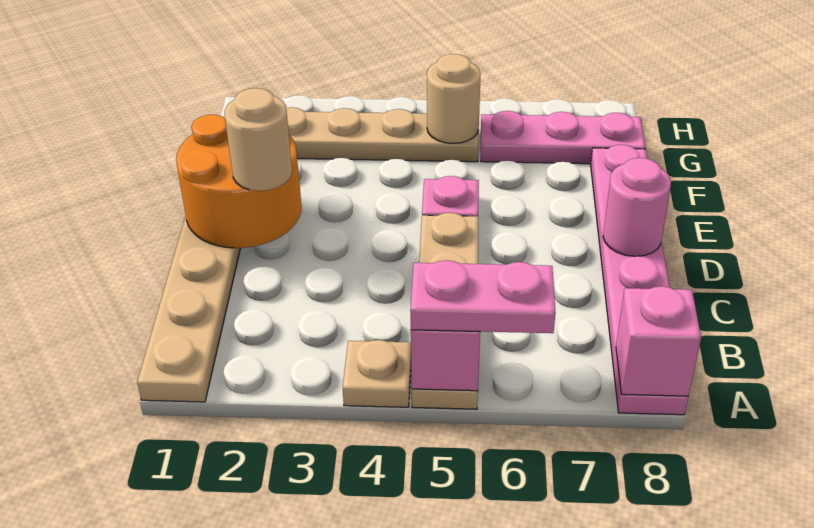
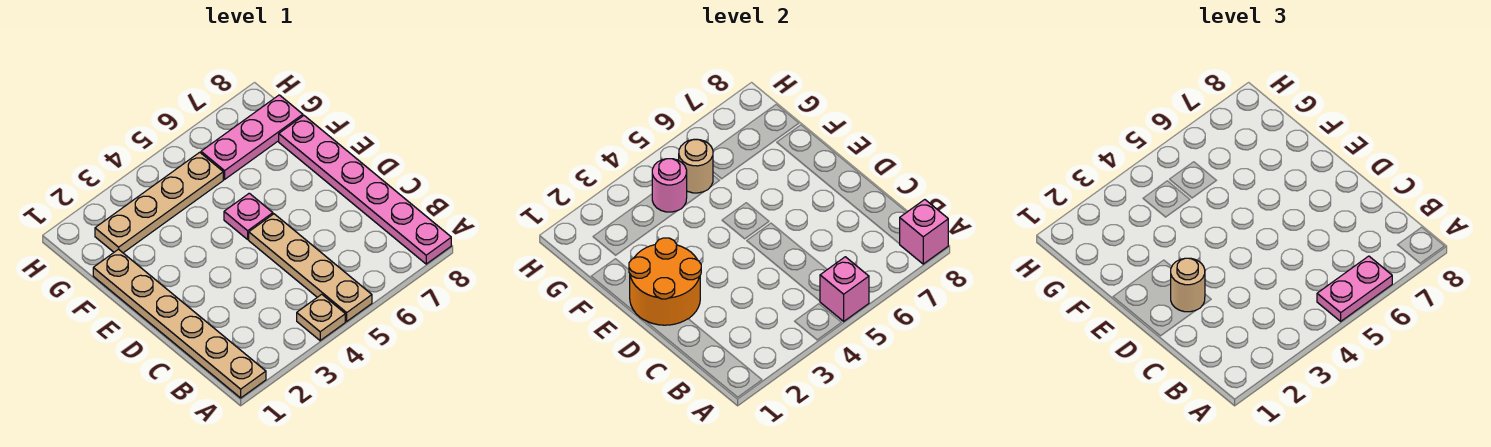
pink round brick D8 level 2 -> pink round brick G4 level 2

